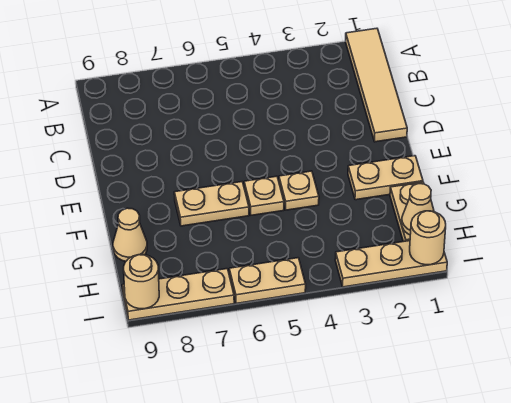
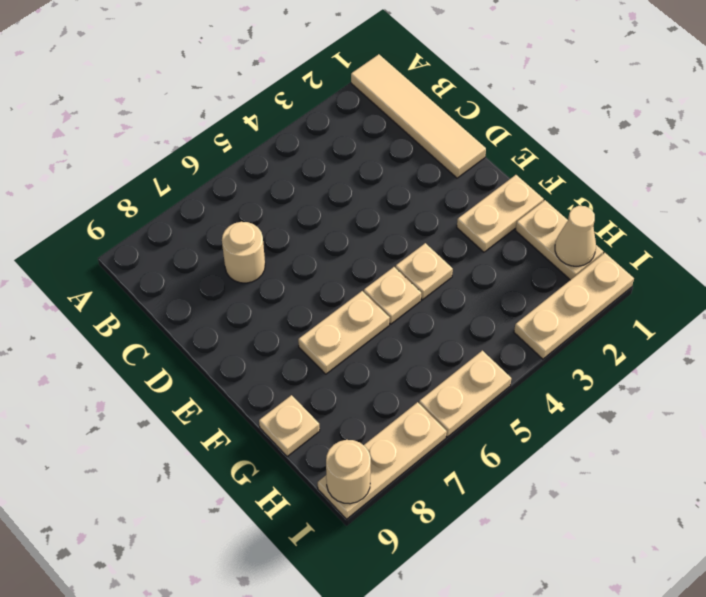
tan cone G9 level 1 -> tan plate G9 level 1
tan round brick I1 level 2 -> tan round brick C7 level 1

